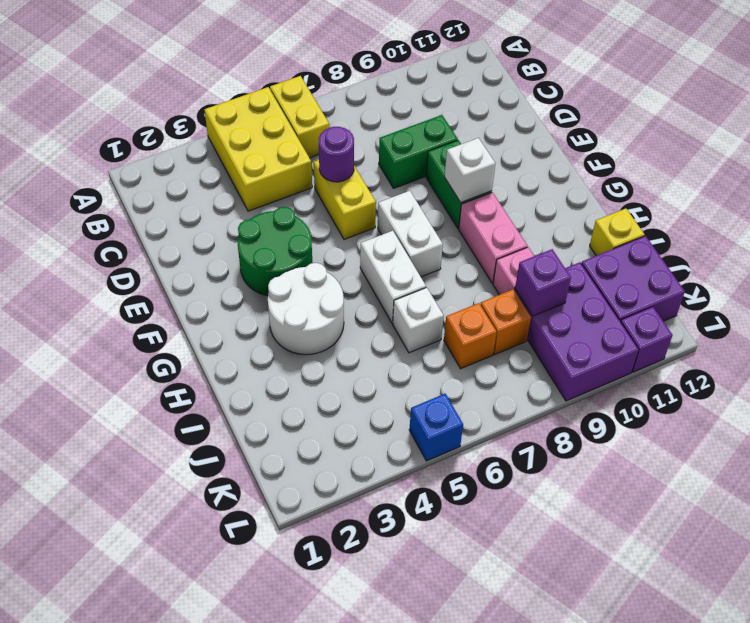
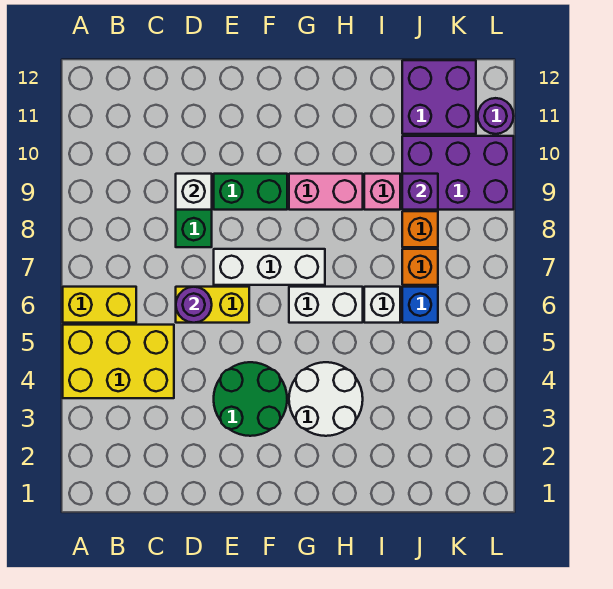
white brick F7:G7 level 1 -> white brick E7:G7 level 1
white brick F9 level 2 -> white brick D9 level 2
yellow brick I12 level 1 -> none
blue brick L5 level 1 -> blue brick J6 level 1
purple brick L11 level 1 -> purple round brick L11 level 1

